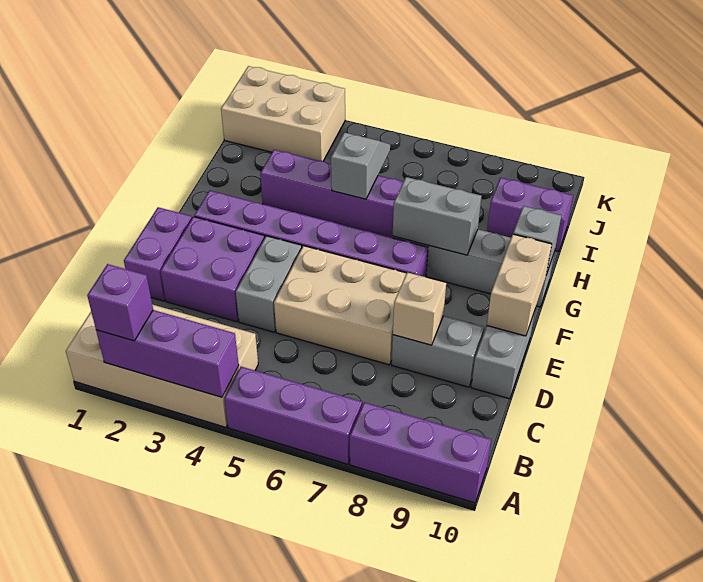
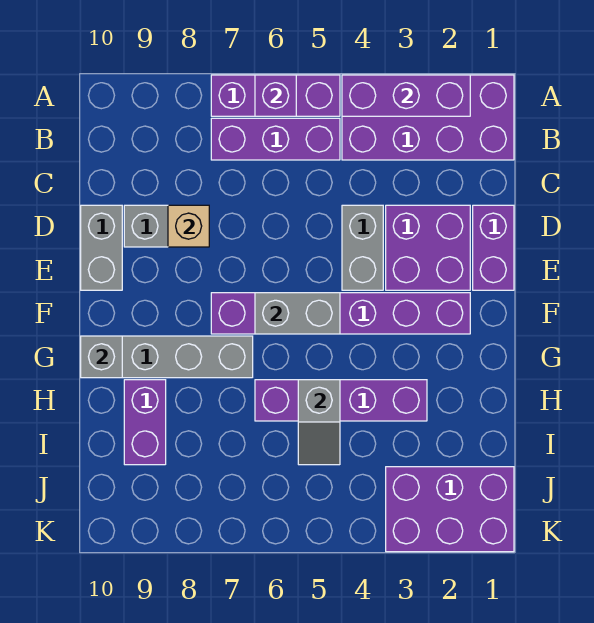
tan brick A1:B4 level 1 -> purple brick A1:B4 level 1
purple brick A2 level 3 -> purple brick A6 level 2
purple brick A8:A10 level 1 -> purple brick B5:B7 level 1
tan brick D5:E7 level 1 -> none
tan brick E10:F10 level 2 -> none
grey brick G7:G8 level 2 -> grey brick F5:F6 level 2
purple brick I9:I10 level 1 -> purple brick H9:I9 level 1
tan brick J1:K3 level 1 -> purple brick J1:K3 level 1

